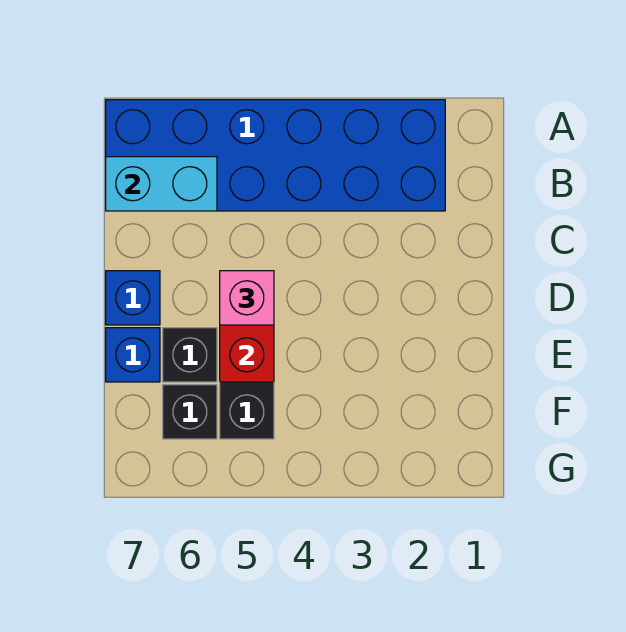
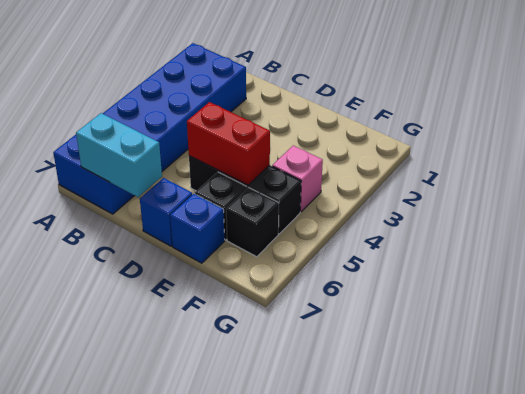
cyan brick B6:B7 level 2 -> cyan brick B7:C7 level 2
pink brick D5 level 3 -> pink brick F4 level 1

